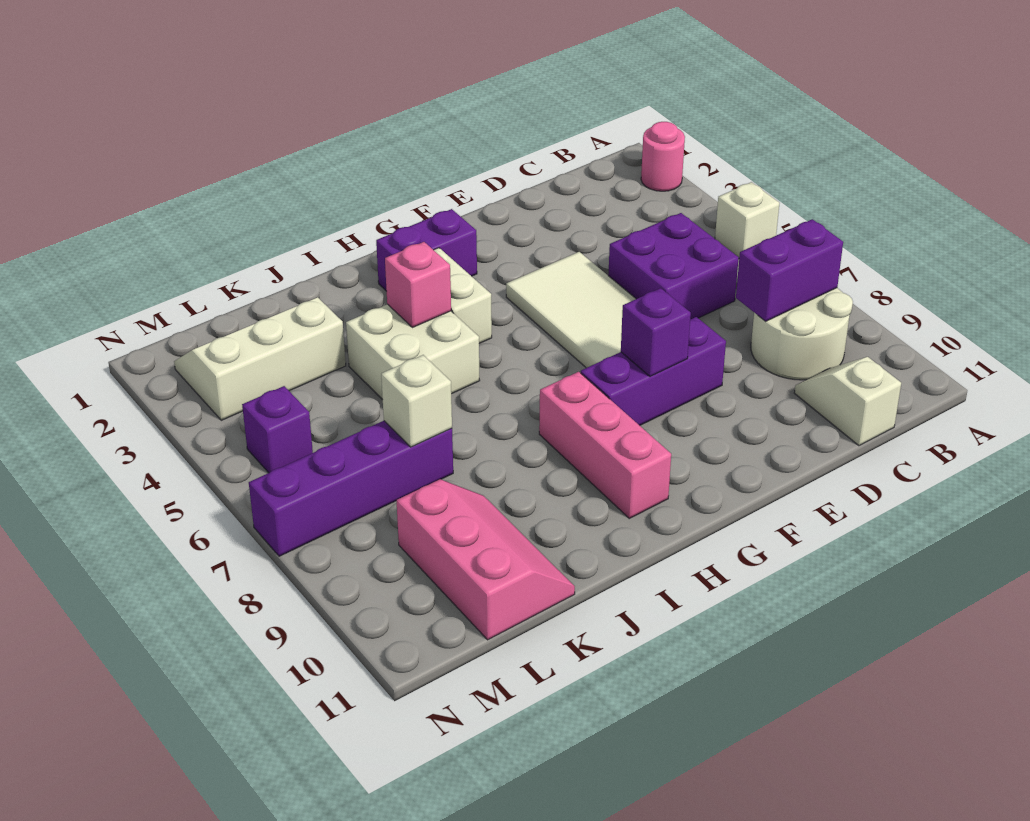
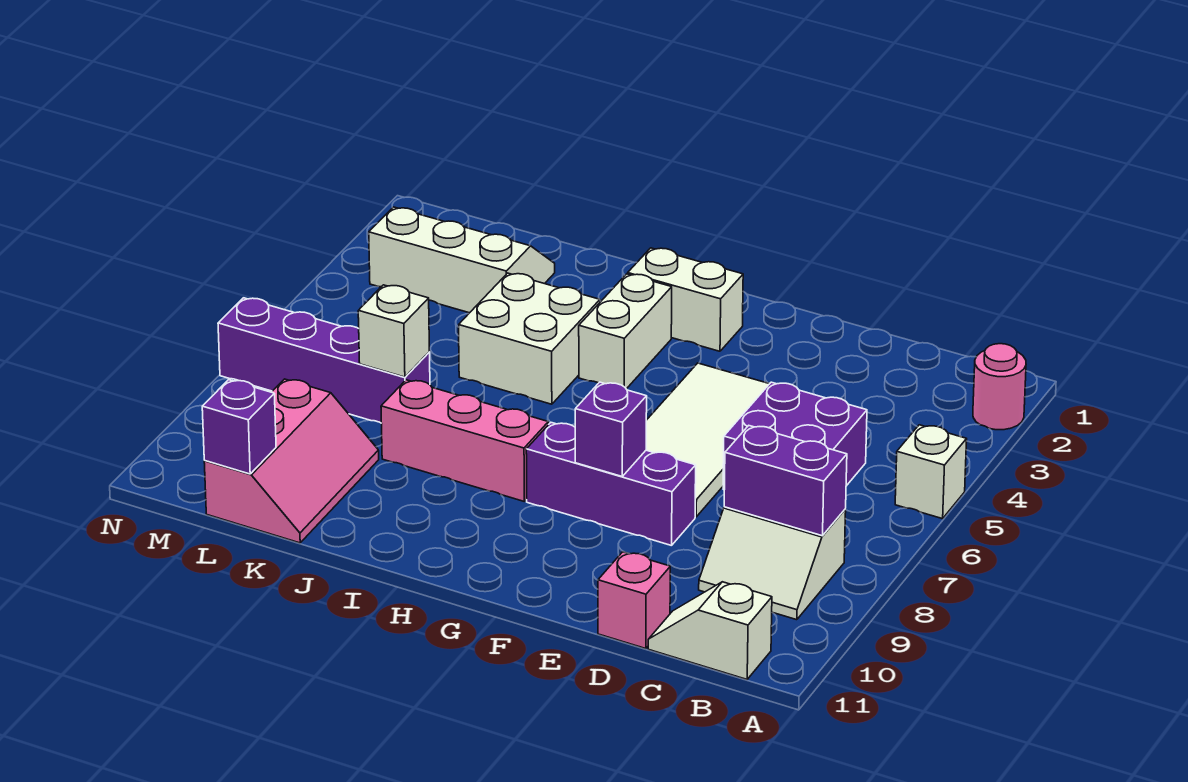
white round brick B8:C9 level 1 -> white slope B8:C9 level 1 top 8
white slope C10:C11 level 1 top 11 -> white slope B11:C11 level 1 top B
purple brick G2:H2 level 1 -> white brick G2:H2 level 1
pink brick H8:H10 level 1 -> pink brick H8:J8 level 1
pink brick I4 level 2 -> pink brick D11 level 1
purple brick M5 level 1 -> purple brick L11 level 2

